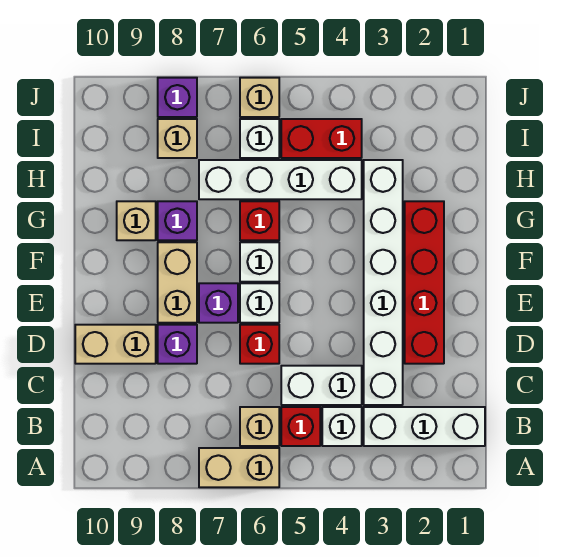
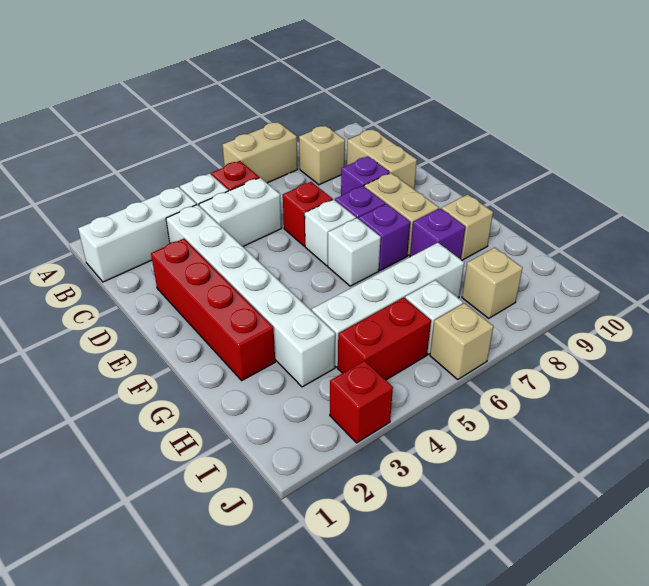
tan brick B6 level 1 -> tan brick B8 level 1
tan brick D9:D10 level 1 -> tan brick C9:D9 level 1
red brick G6 level 1 -> red brick J3 level 1
purple brick J8 level 1 -> purple brick F7 level 1

